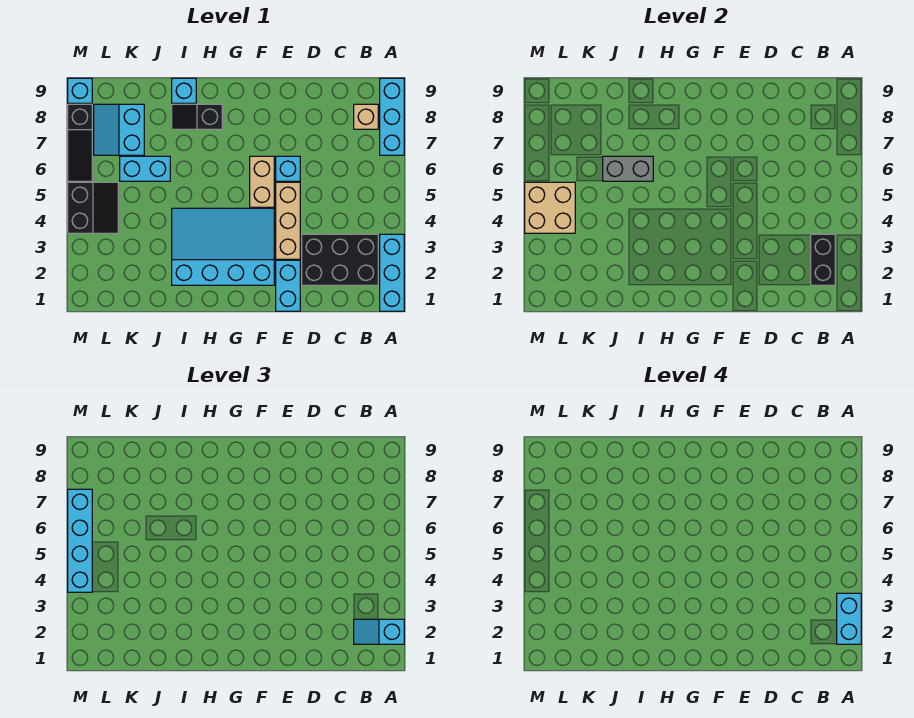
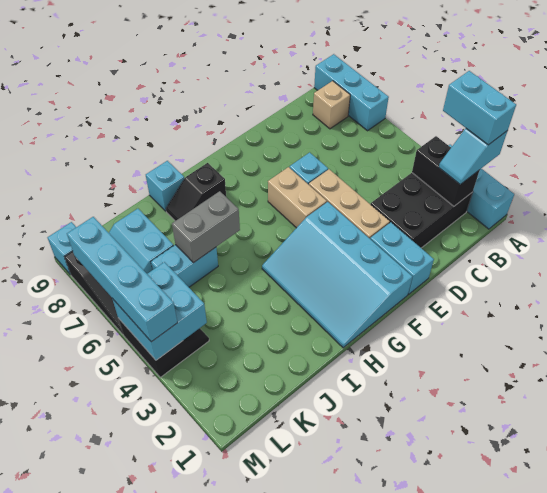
cyan slope F2:I4 level 1 top 2 -> cyan slope F1:H4 level 1 top F
tan brick L4:M5 level 2 -> cyan brick L4:M5 level 2

